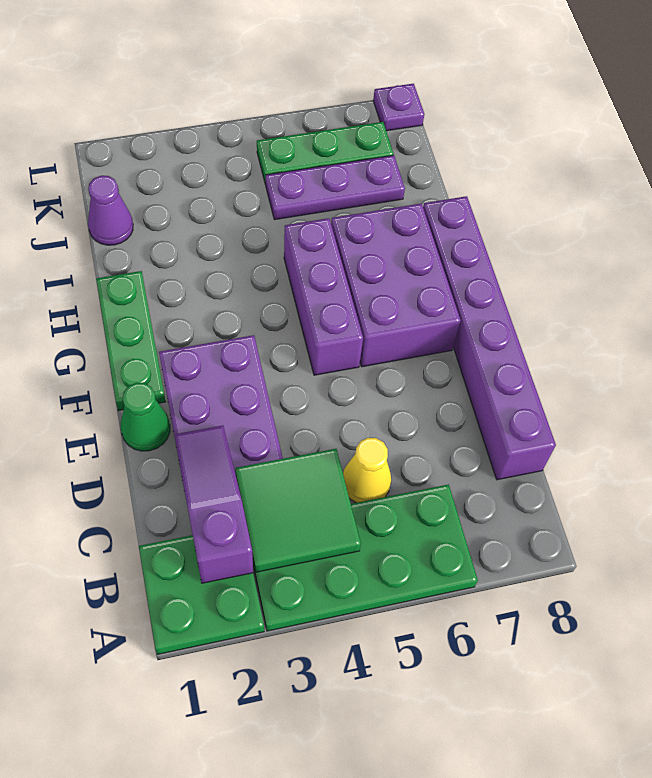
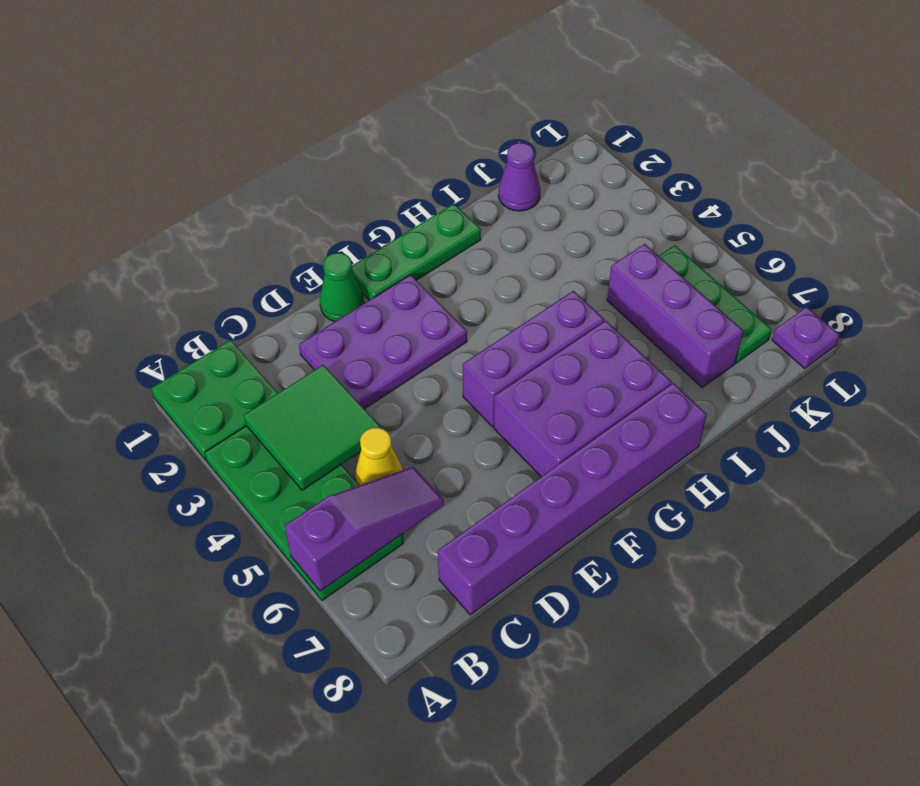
purple slope B2:D2 level 2 top B -> purple slope A6:C6 level 2 top A
purple plate J5:J7 level 1 -> purple brick J5:J7 level 1

